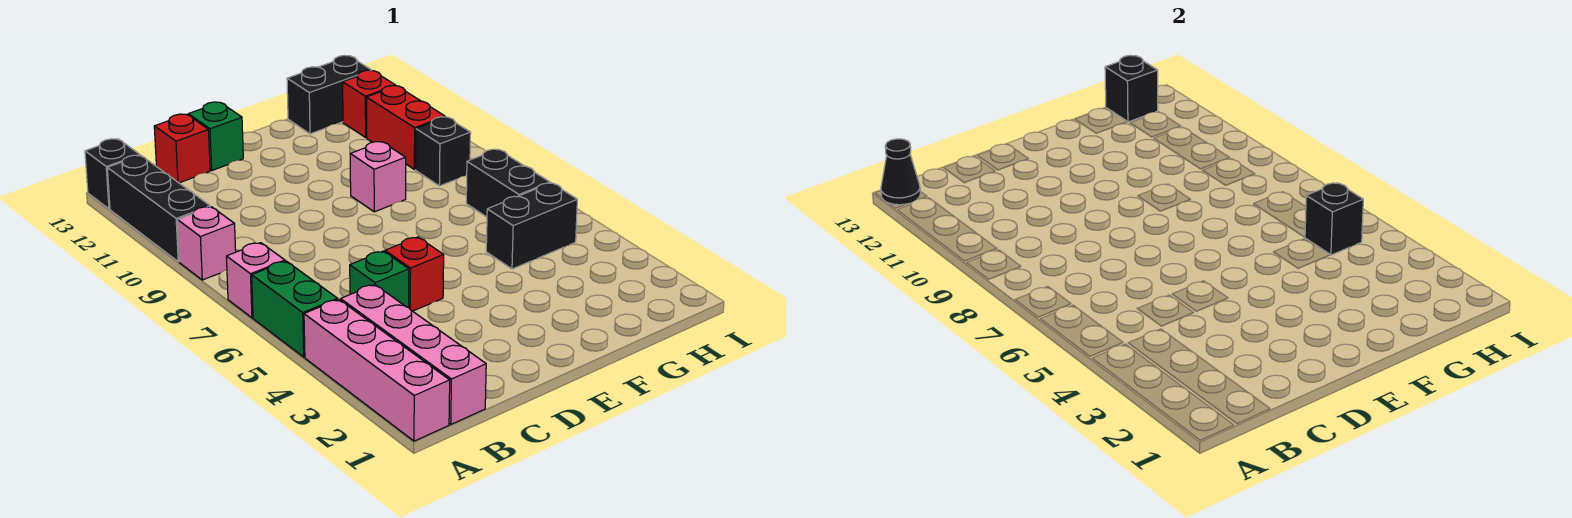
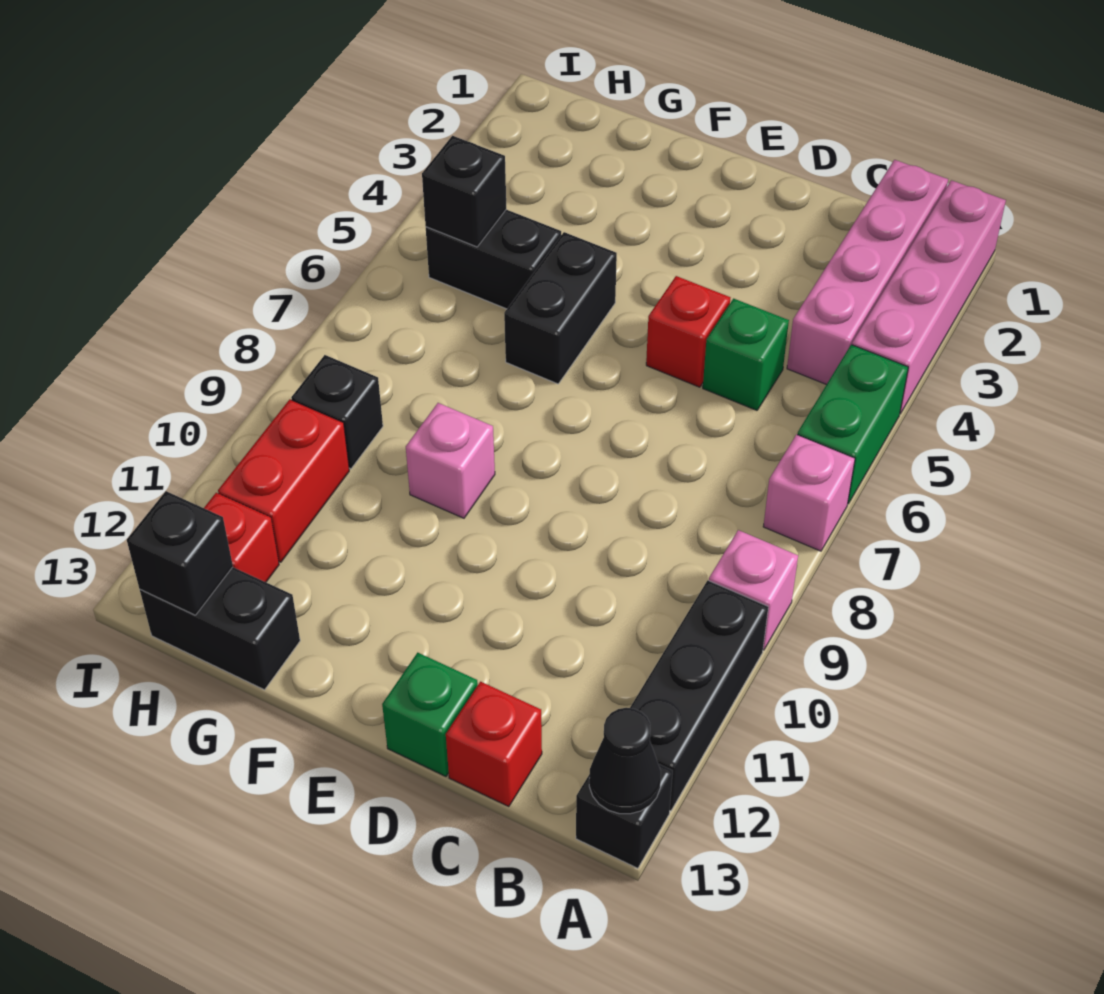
black brick H6:H7 level 1 -> black brick F5:F6 level 1

